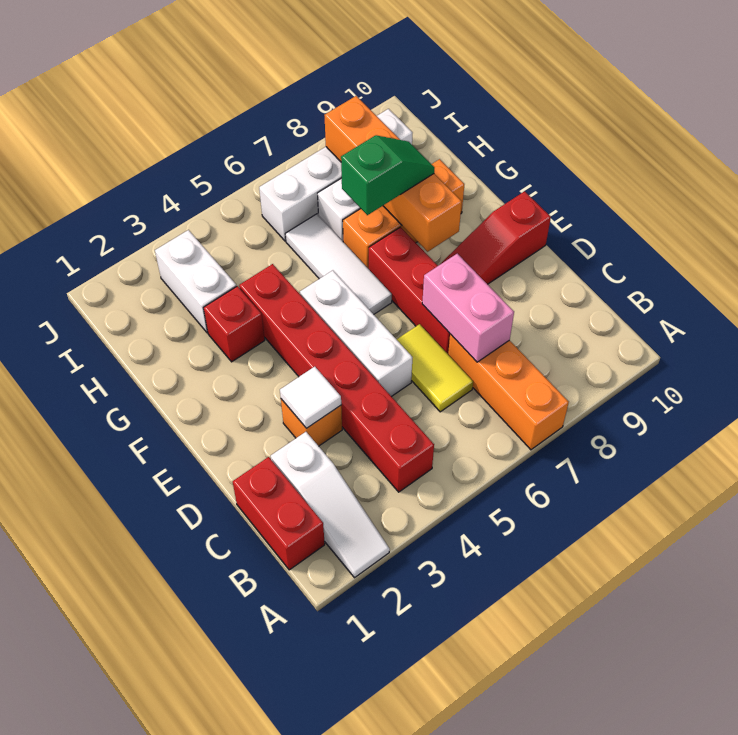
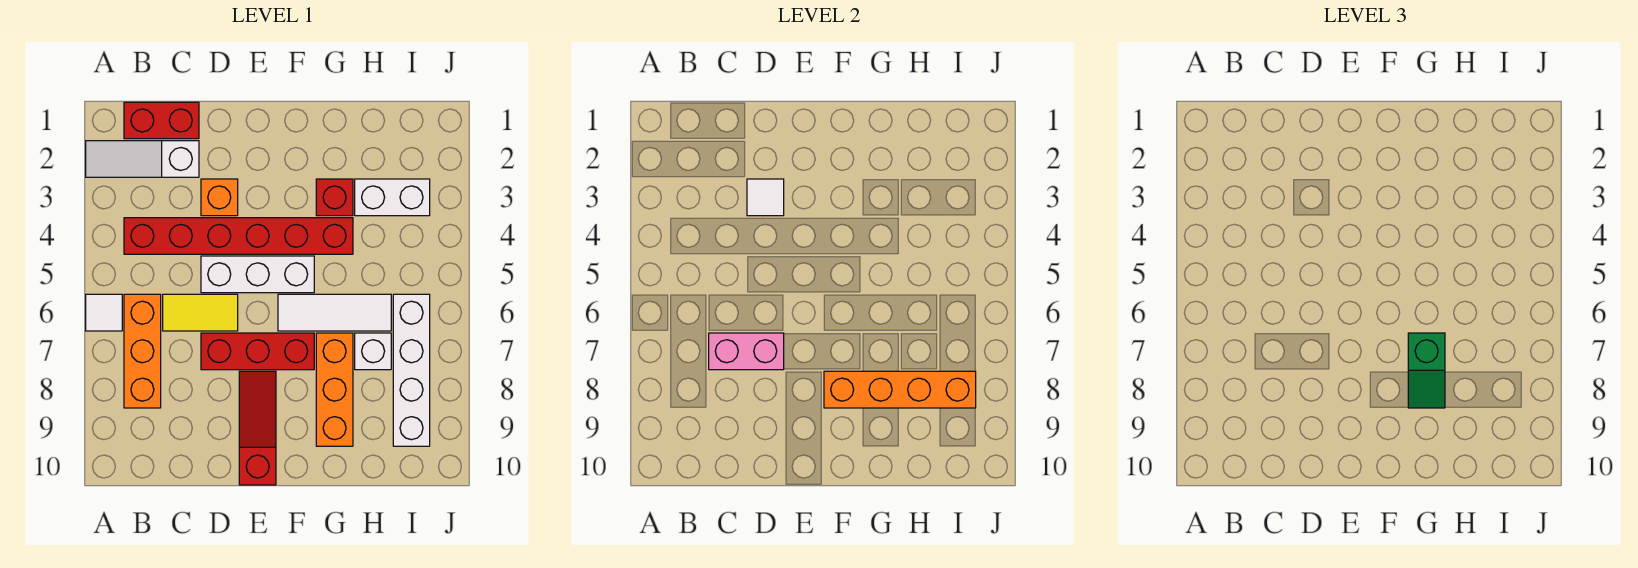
none -> white tile A6 level 1
orange brick A7:C7 level 1 -> orange brick B6:B8 level 1

